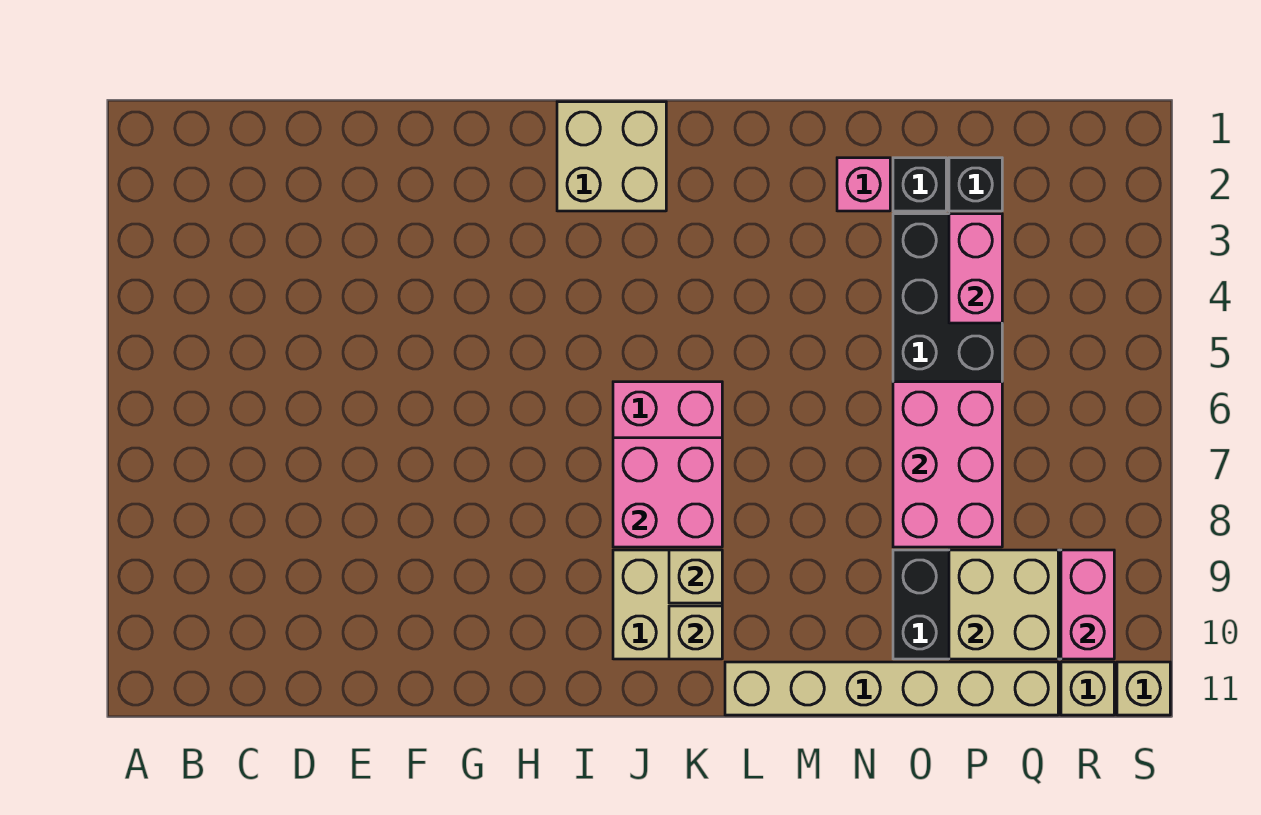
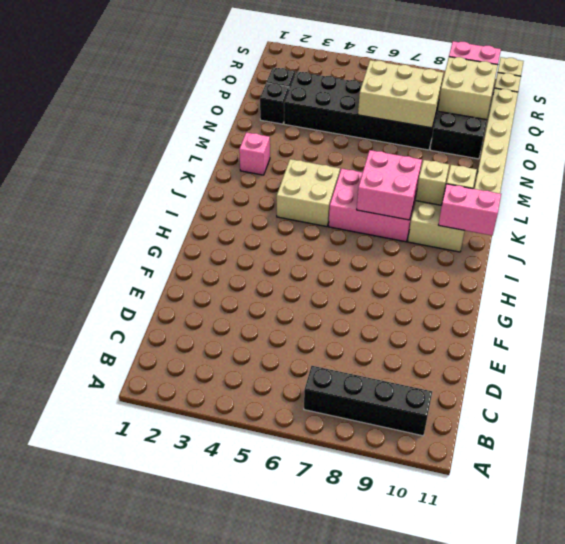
none -> black brick B7:B10 level 1
tan brick I1:J2 level 1 -> tan brick J4:K5 level 1
pink brick N2 level 1 -> pink brick L2 level 1
pink brick O6:P8 level 2 -> tan brick O6:P8 level 2
pink brick P3:P4 level 2 -> pink brick J10:J11 level 2

